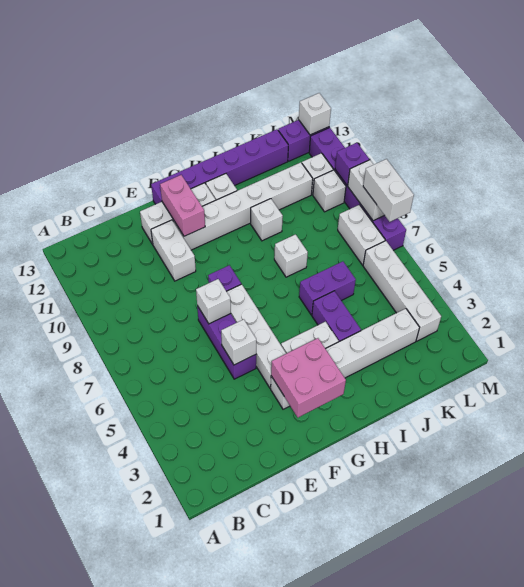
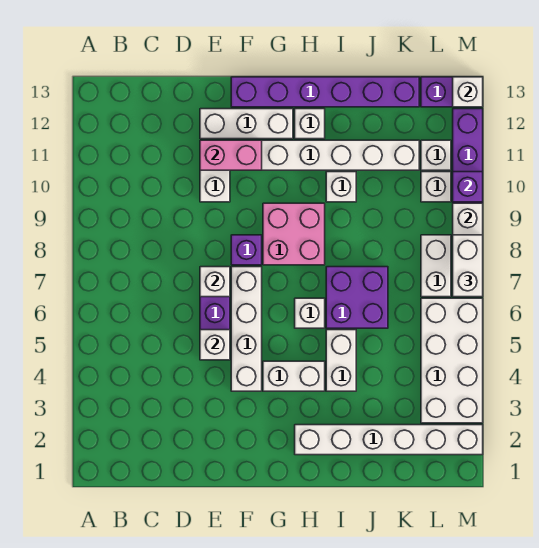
pink brick F2:G3 level 2 -> pink brick G8:H9 level 1
white brick F3:K3 level 1 -> white brick H2:M2 level 1
pink brick F11:F12 level 2 -> pink brick E11:F11 level 2
purple brick I4:I5 level 1 -> white brick I4:I5 level 1
purple brick I6:J6 level 1 -> purple brick I6:J7 level 1
white brick I8 level 1 -> white brick H6 level 1
white brick L3:L6 level 1 -> white brick L3:M6 level 1

